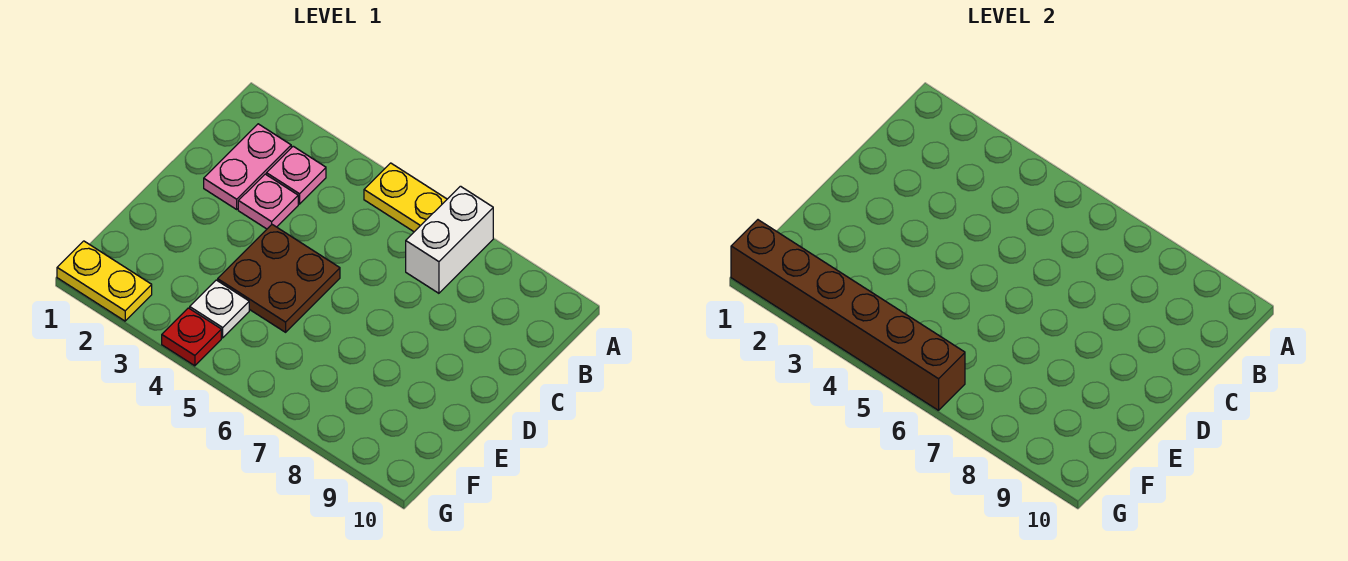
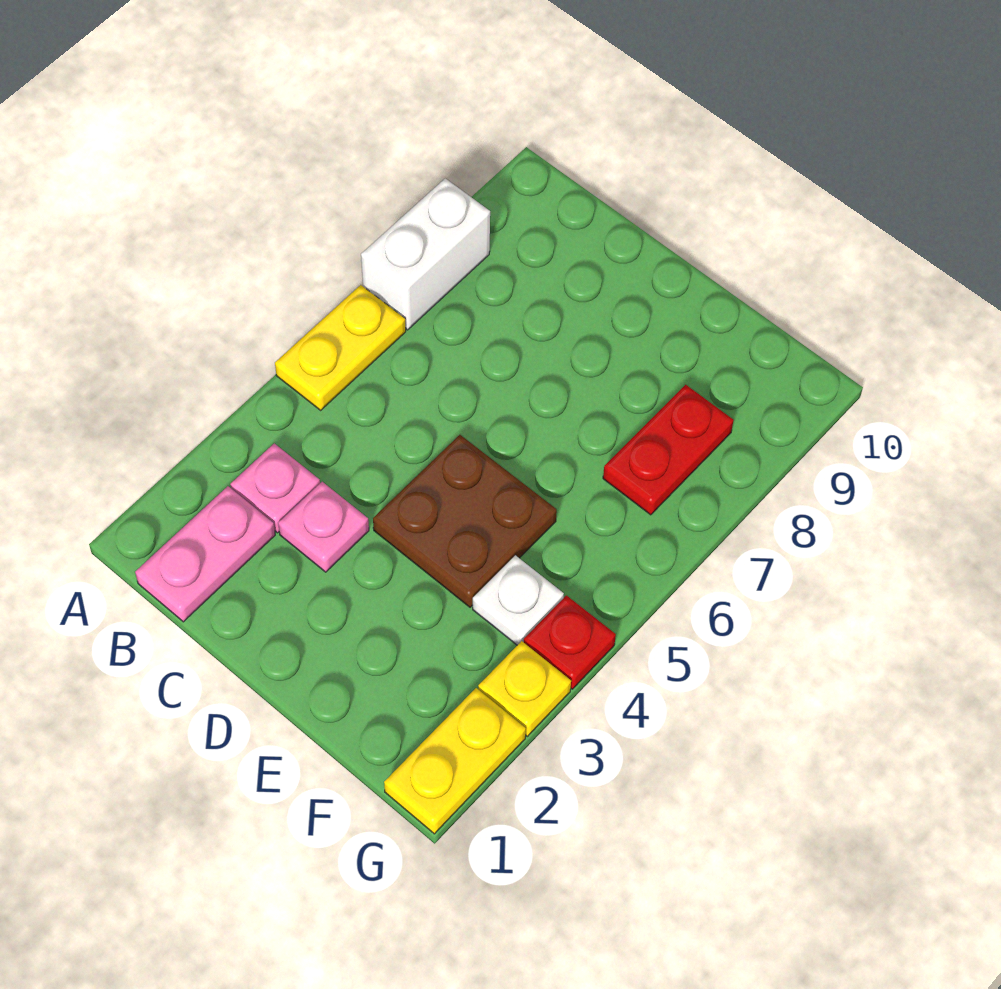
white brick A7:B7 level 1 -> white brick A7:A8 level 1
pink plate B2:C2 level 1 -> pink plate B1:B2 level 1
none -> red plate F7:F8 level 1
brown brick G1:G6 level 2 -> none
none -> yellow plate G3 level 1

